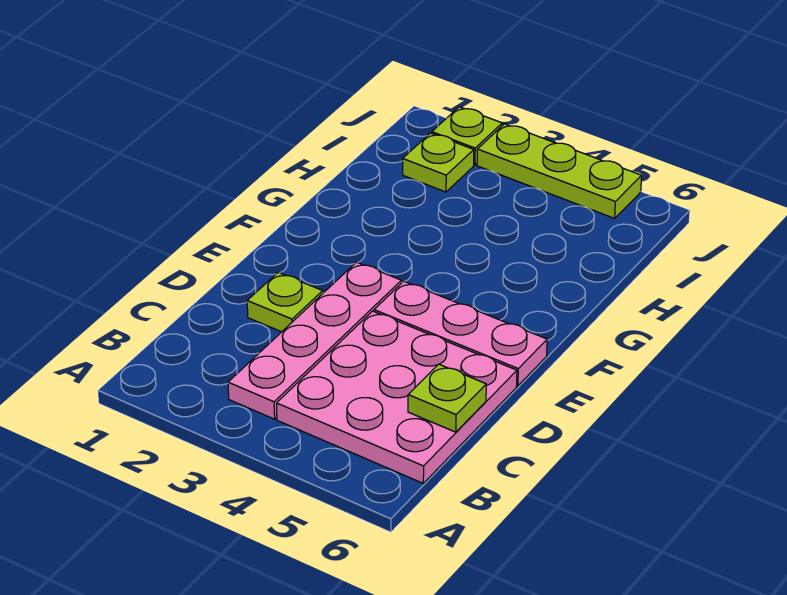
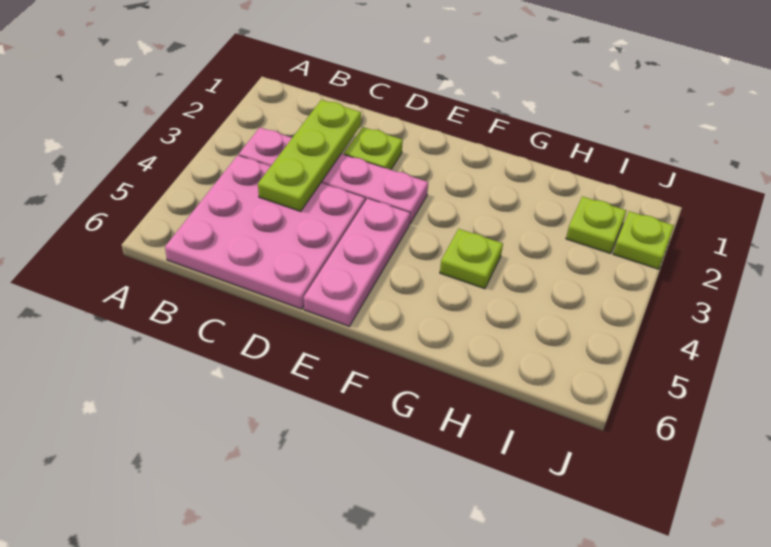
lime plate C6 level 2 -> lime plate G4 level 1
lime plate J3:J5 level 1 -> lime plate C2:C4 level 2

